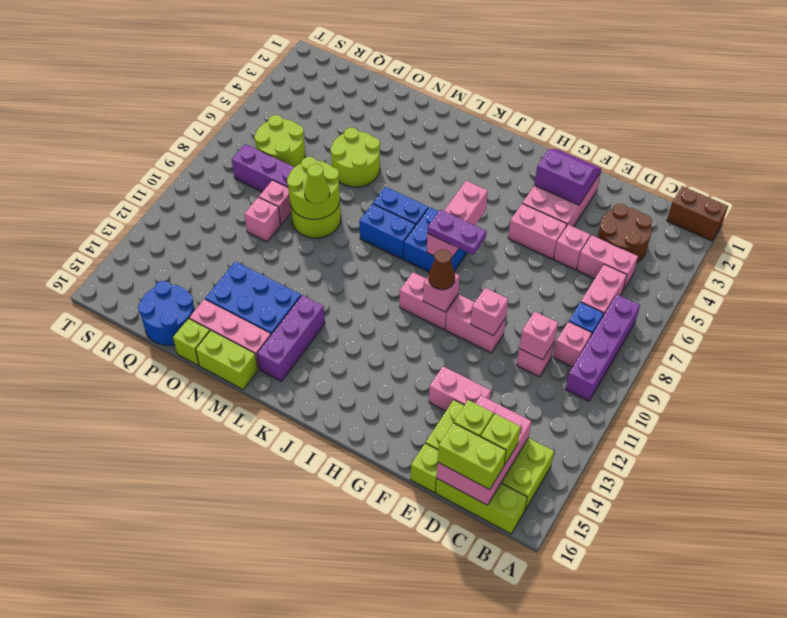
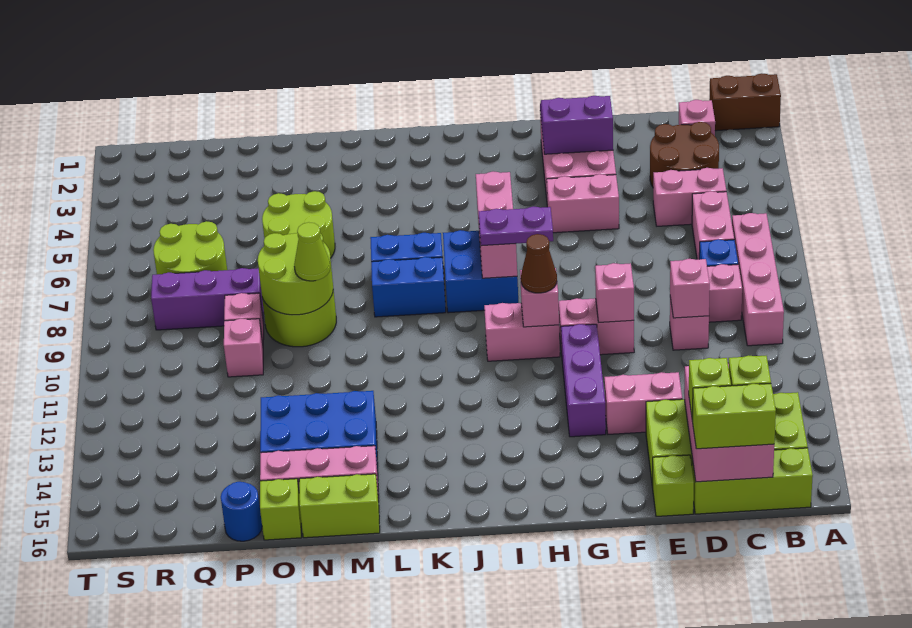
purple brick B7:B10 level 1 -> pink brick B7:B10 level 1
pink brick E5 level 1 -> pink brick C2 level 1
purple brick L13:L15 level 1 -> purple brick G11:G13 level 1
blue round brick P15:Q16 level 1 -> blue round brick P16 level 1

